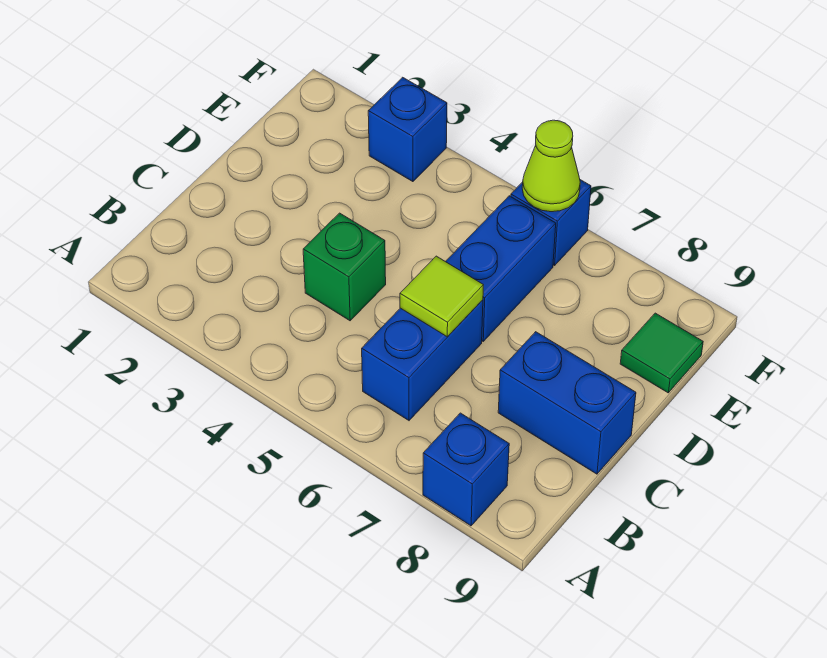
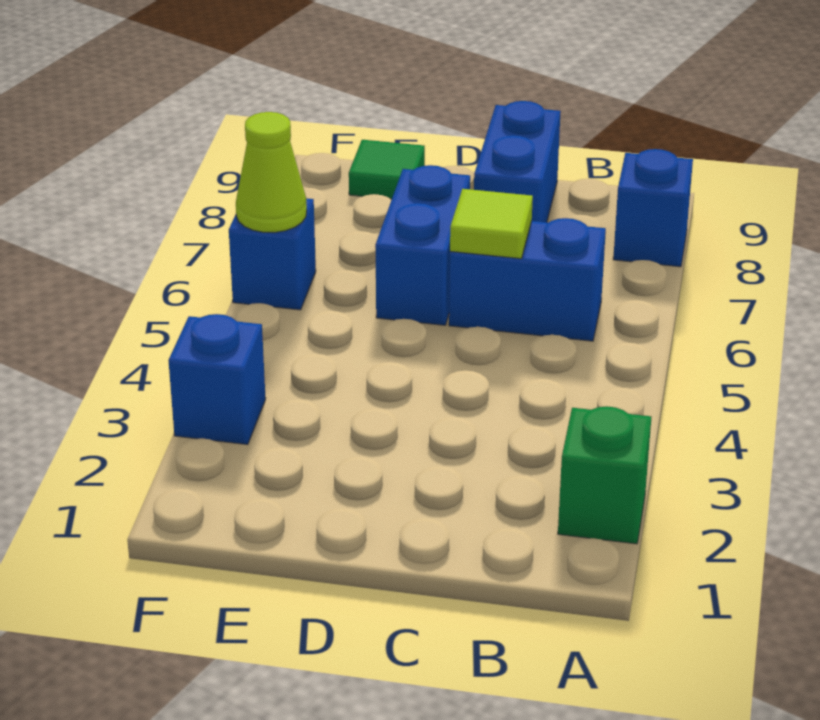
green brick C4 level 1 -> green brick A2 level 1
blue brick D6:E6 level 1 -> blue brick D6:D7 level 1

